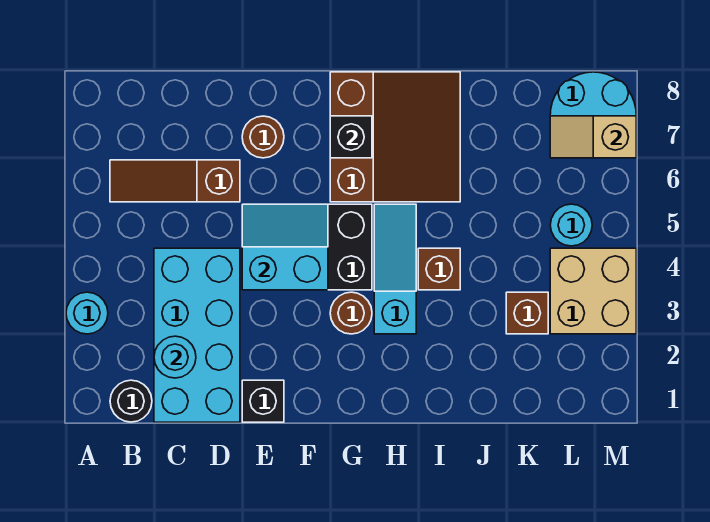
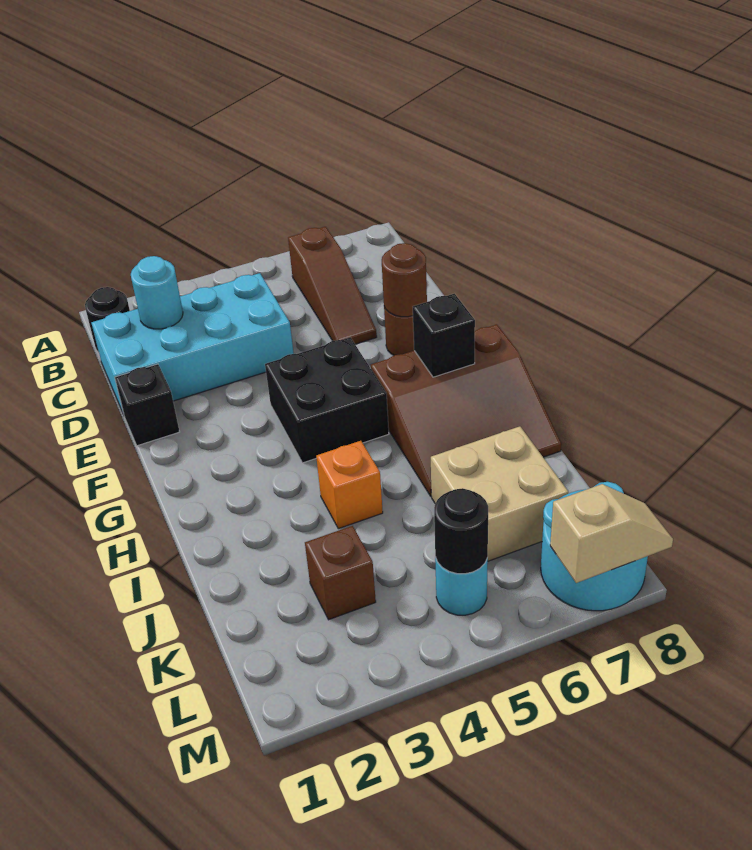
cyan round brick A3 level 1 -> none
brown slope B6:D6 level 1 top D -> brown slope B6:D6 level 1 top B
cyan slope E4:F5 level 2 top 4 -> none
brown round brick G3 level 1 -> brown round brick E7 level 2
cyan slope H3:H5 level 1 top 3 -> none
brown brick I4 level 1 -> orange brick I4 level 1
tan brick L3:M4 level 1 -> tan brick J6:K7 level 1
none -> black round brick L5 level 2
tan slope L7:M7 level 2 top M -> tan slope M7:M8 level 2 top 7

